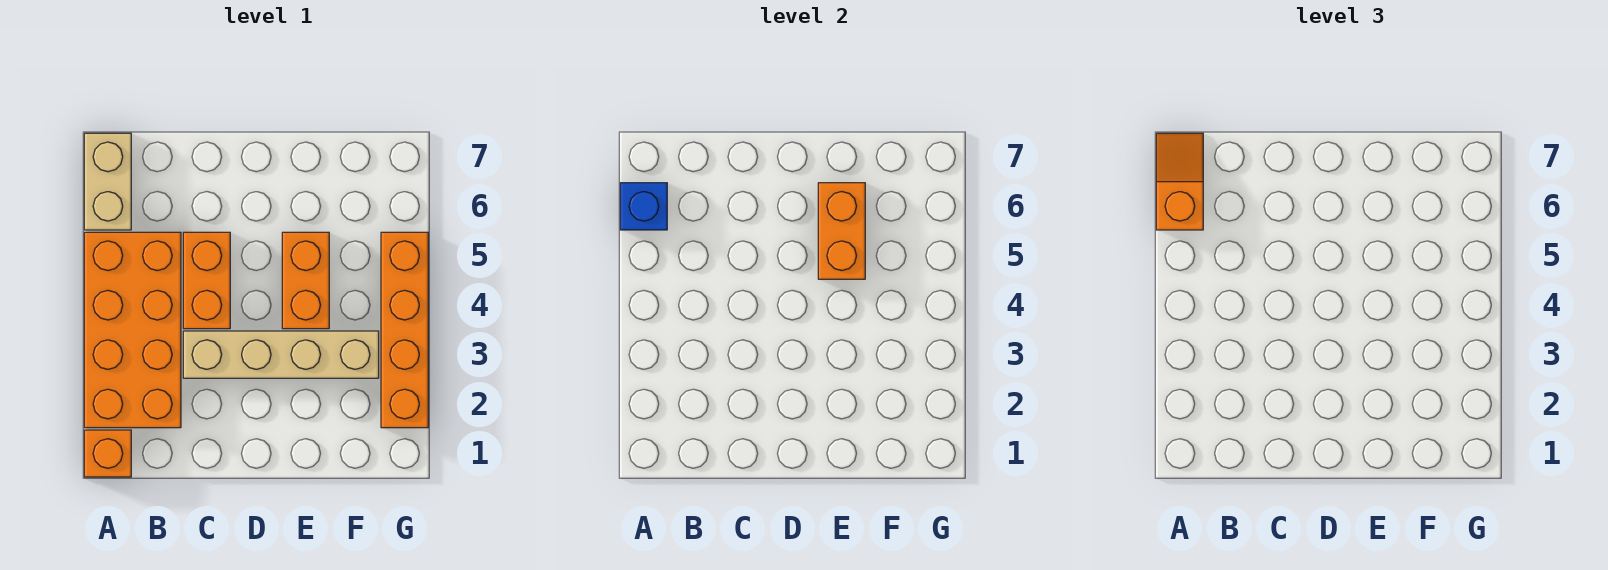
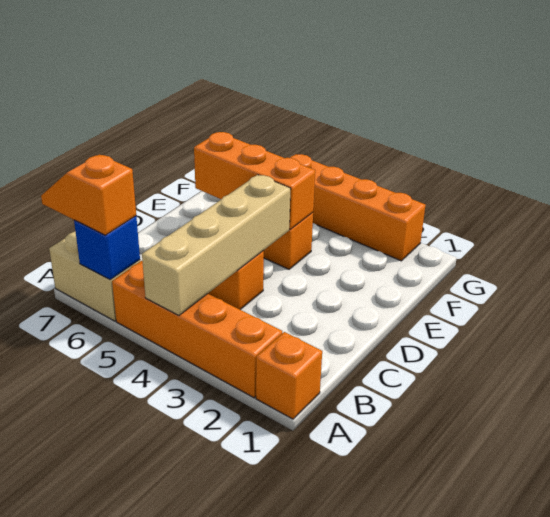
orange brick A2:B5 level 1 -> orange brick A2:A5 level 1
tan brick C3:F3 level 1 -> tan brick A4:D4 level 2
orange brick E5:E6 level 2 -> orange brick E4:E6 level 2

